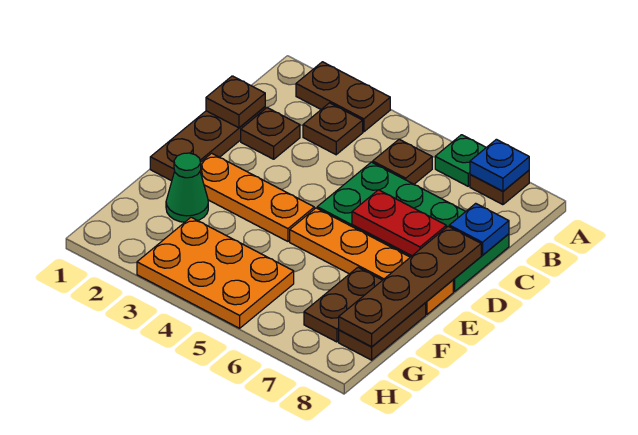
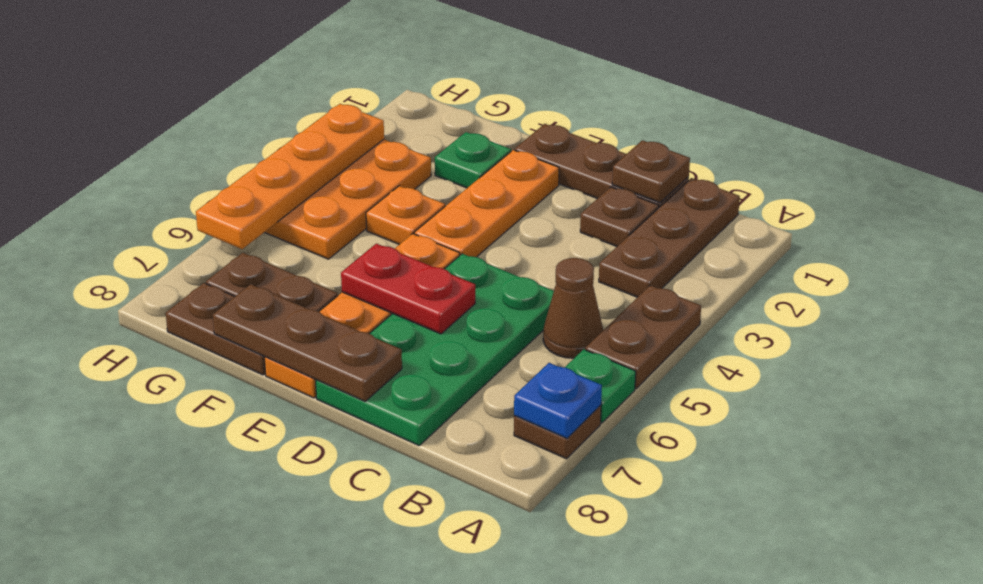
brown plate A2:A3 level 1 -> brown plate A4:A5 level 1
brown plate B3 level 1 -> brown plate B1:B3 level 1
brown plate B5 level 1 -> brown cone B5 level 1
blue plate C8 level 2 -> none
red plate D6:D7 level 2 -> red plate D6:E6 level 2
brown plate D8:G8 level 2 -> brown plate D8:F8 level 2
green cone F2 level 1 -> green plate F2 level 1
none -> orange plate F4 level 1
none -> orange plate H3:H6 level 2

